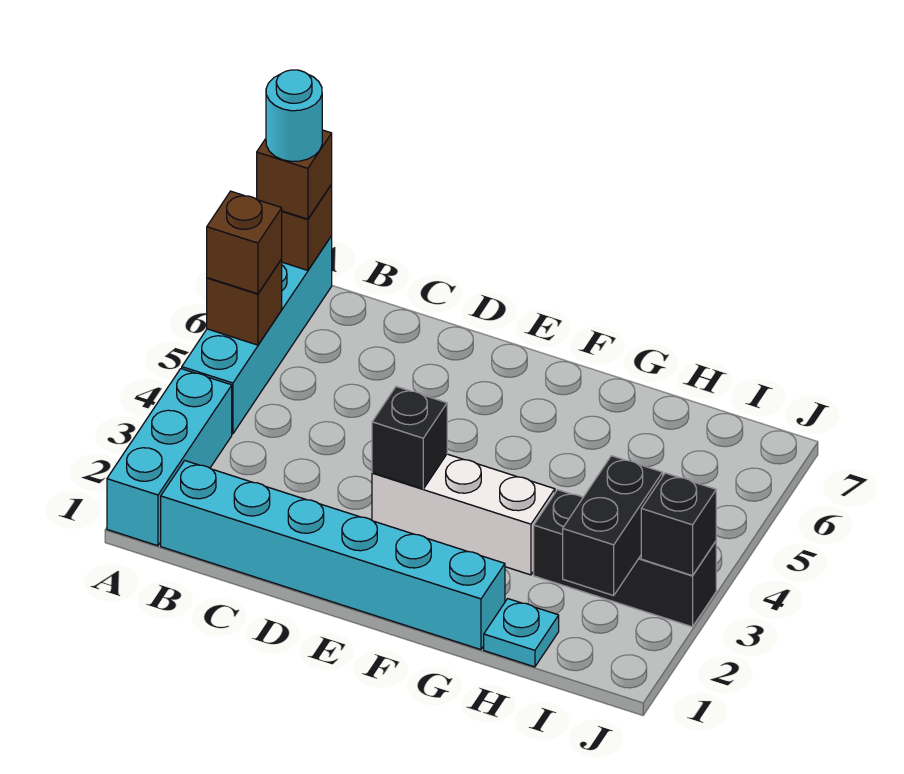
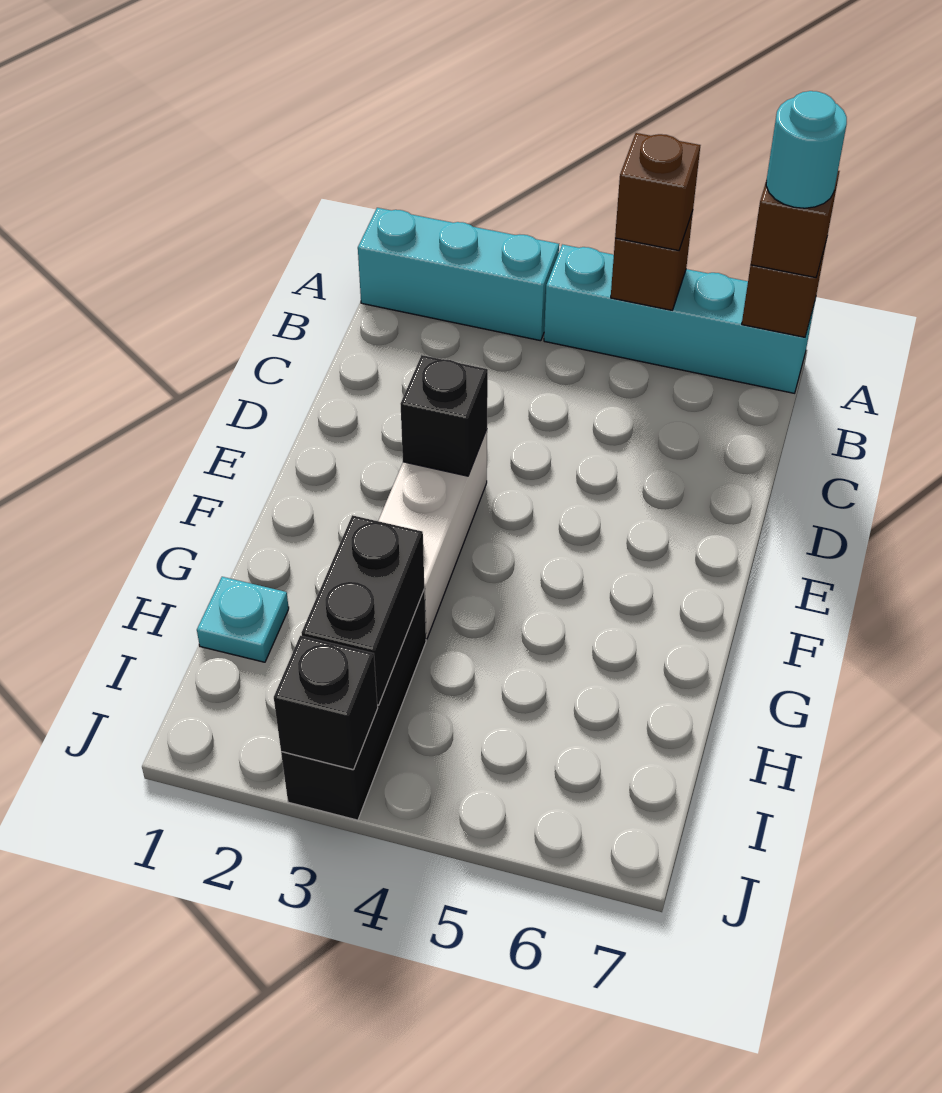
cyan brick B1:G1 level 1 -> none
black brick I2:I3 level 2 -> black brick H3:I3 level 2

